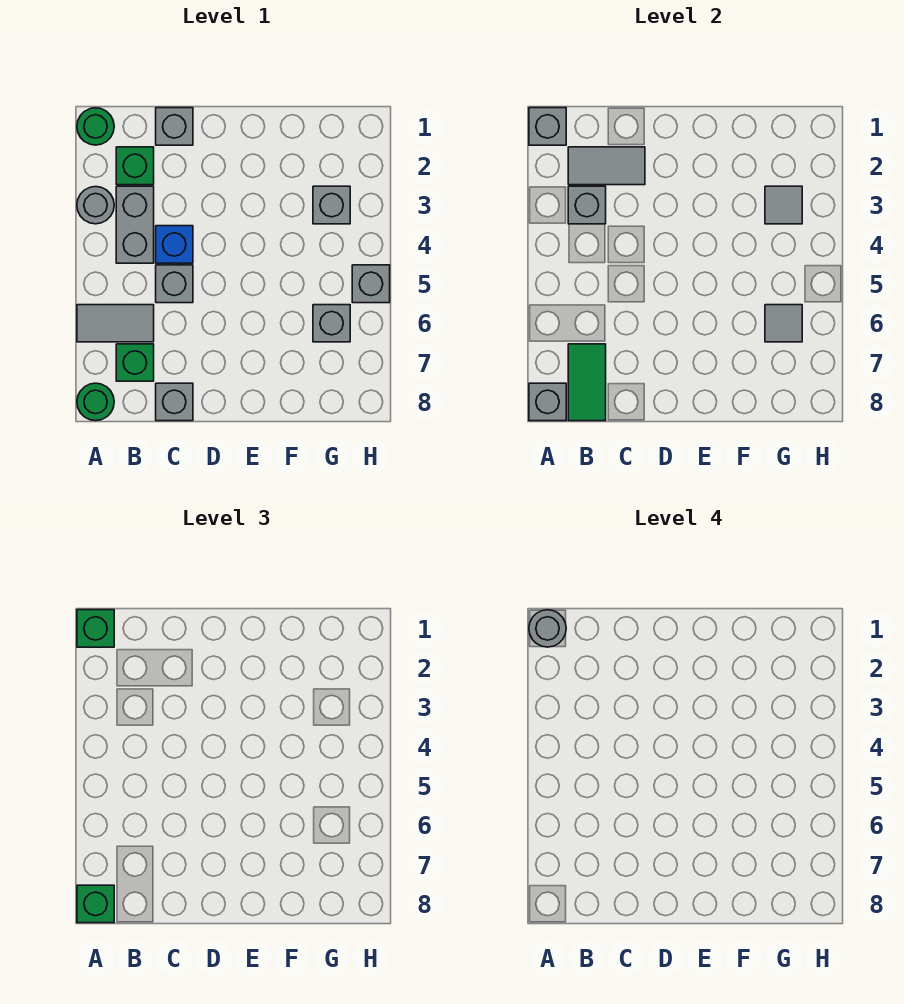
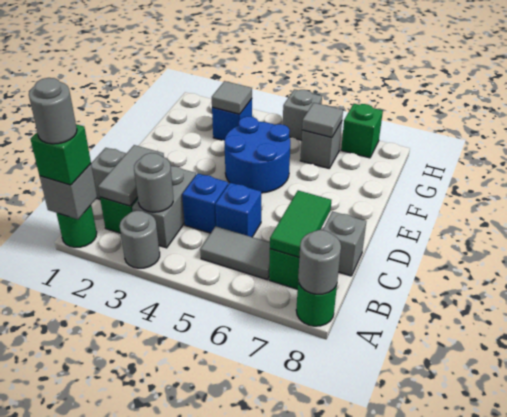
grey tile A6:B6 level 1 -> grey tile B5:B6 level 1
grey brick A8 level 2 -> grey round brick A8 level 2
green brick A8 level 3 -> green brick H7 level 1
grey brick B3:B4 level 1 -> grey brick B3:C3 level 1
grey brick B3 level 2 -> grey round brick B3 level 2
green tile B7:B8 level 2 -> green tile B7:C7 level 2
grey brick C5 level 1 -> blue brick C5 level 1
none -> blue round brick E4:F5 level 1
grey brick G3 level 1 -> blue brick G3 level 1

